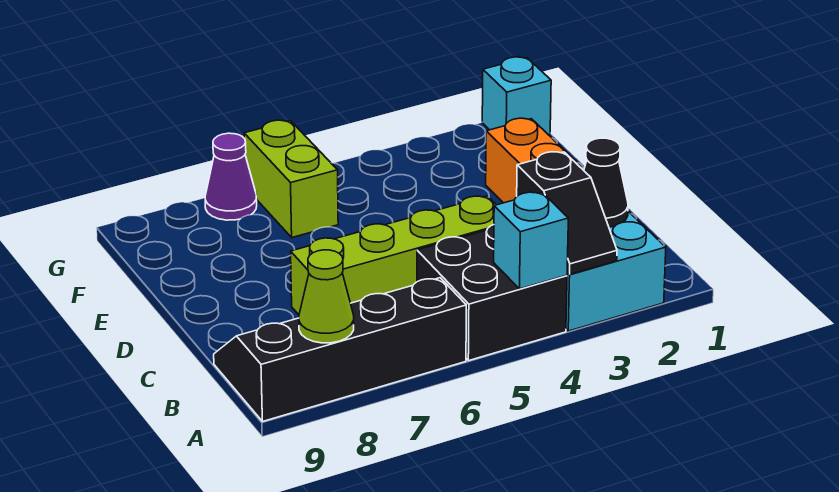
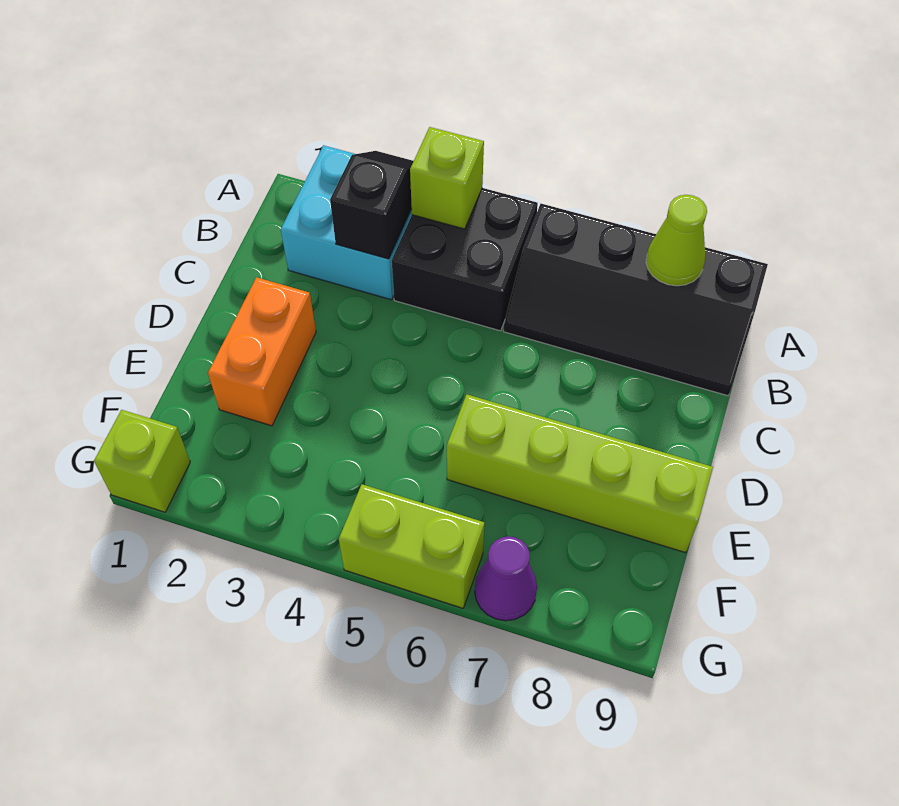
cyan brick A4 level 2 -> lime brick A4 level 2
black cone B2 level 2 -> none
lime brick C4:C7 level 1 -> lime brick E6:E9 level 1
lime brick F6:G6 level 1 -> lime brick G5:G6 level 1
cyan brick G1 level 1 -> lime brick G1 level 1

